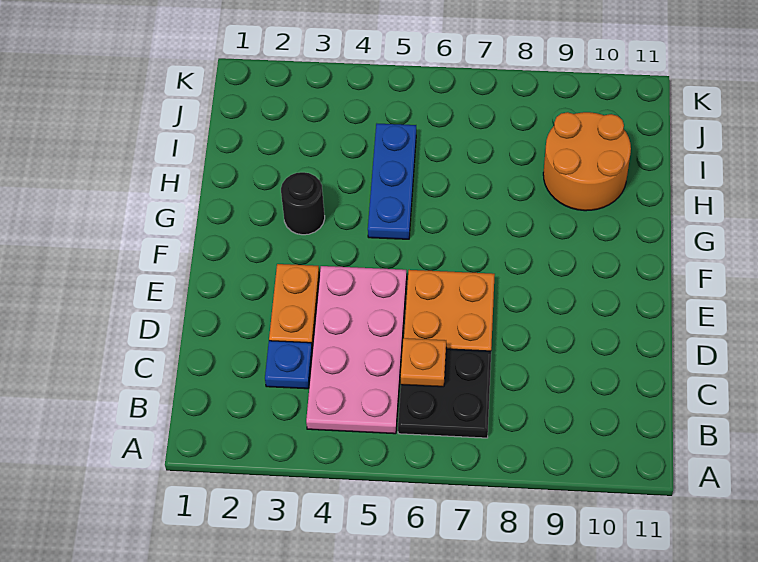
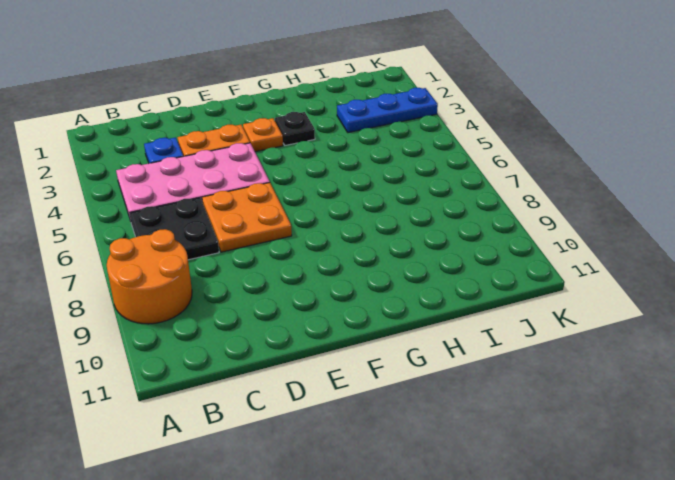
orange plate C6 level 2 -> orange plate F3 level 1
black round brick G3 level 1 -> black plate G3 level 1
blue plate G5:I5 level 1 -> blue plate I3:K3 level 1
orange round brick H9:I10 level 1 -> orange round brick A8:B9 level 1

